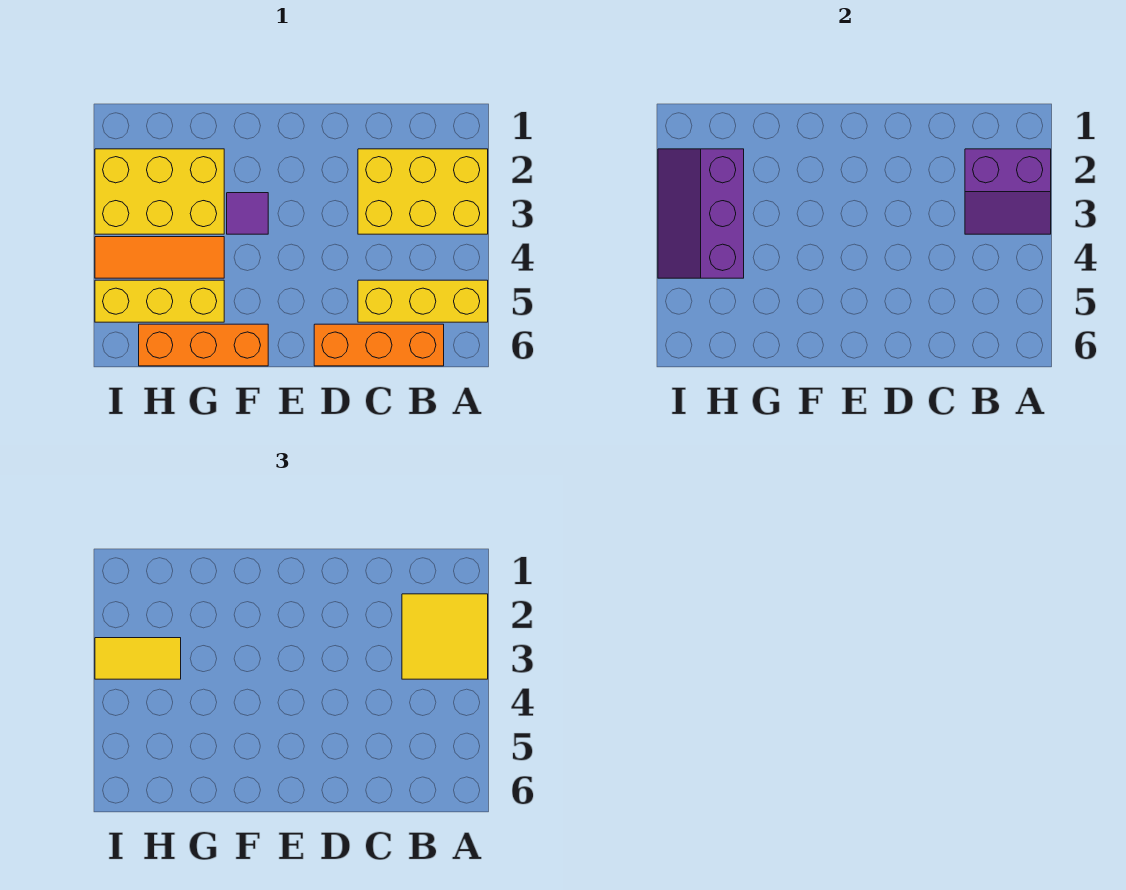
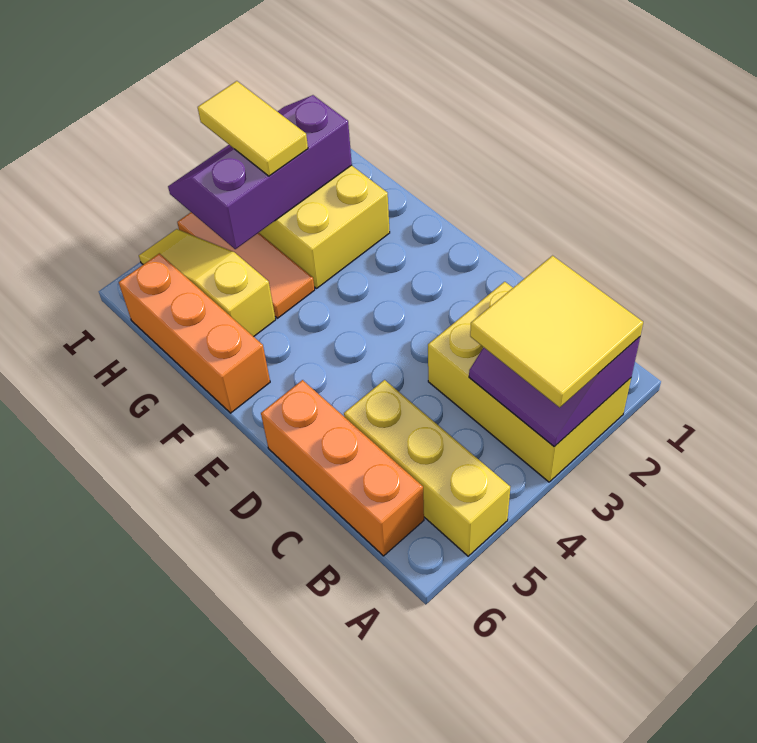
purple tile F3 level 1 -> none
yellow brick G5:I5 level 1 -> yellow slope G5:I5 level 1 top G

